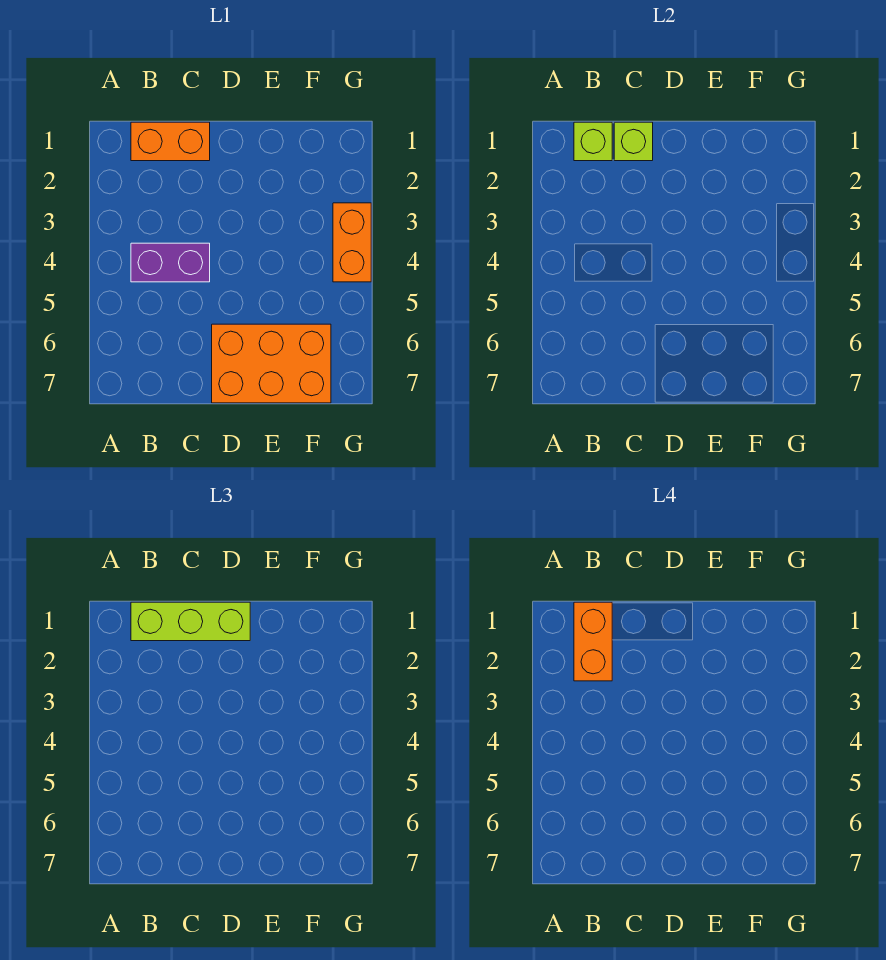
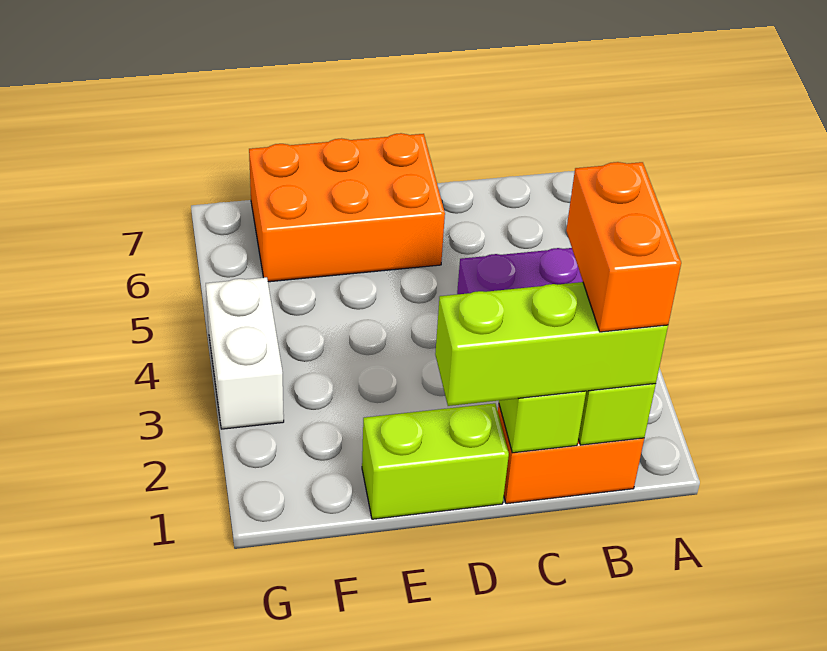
none -> lime brick D1:E1 level 1
orange brick G3:G4 level 1 -> white brick G3:G4 level 1

